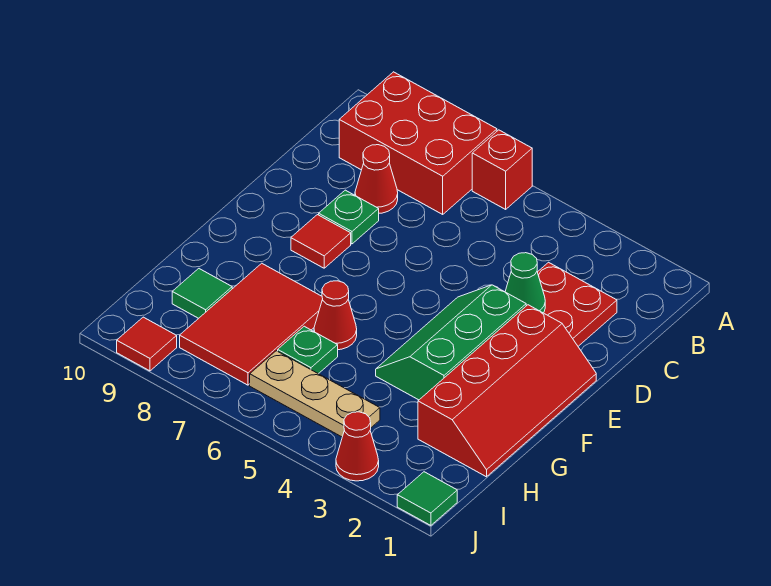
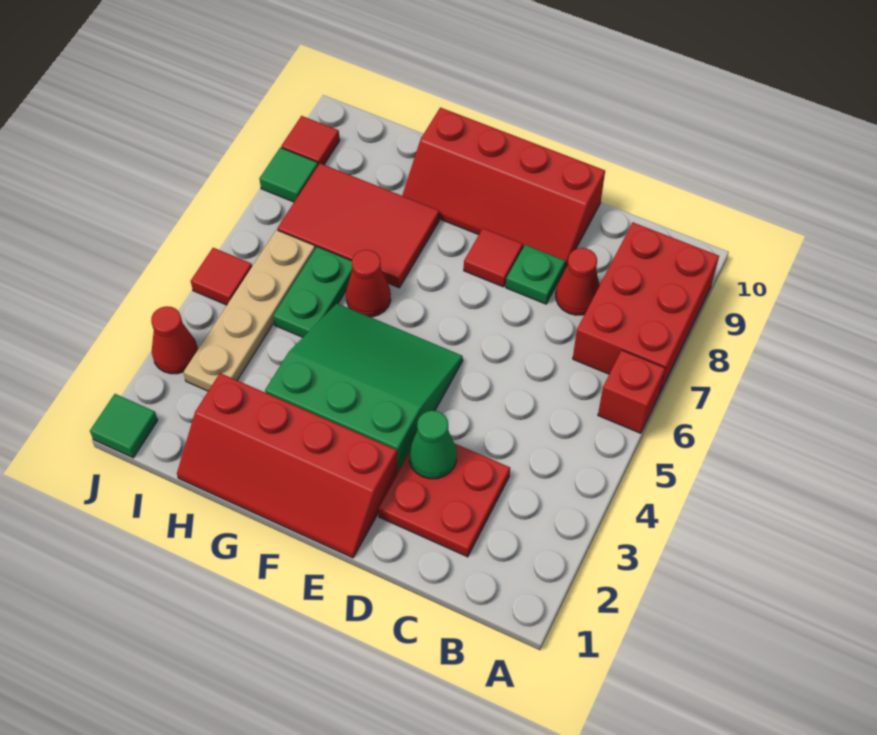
none -> red slope D9:G10 level 1 top 10
green slope E3:G4 level 1 top 3 -> green slope E3:G5 level 1 top 3
green plate H6 level 1 -> green plate H5:H6 level 1
green tile H9 level 1 -> green tile J8 level 1
tan plate I4:I6 level 1 -> tan plate I3:I6 level 1
none -> red tile J5 level 1

